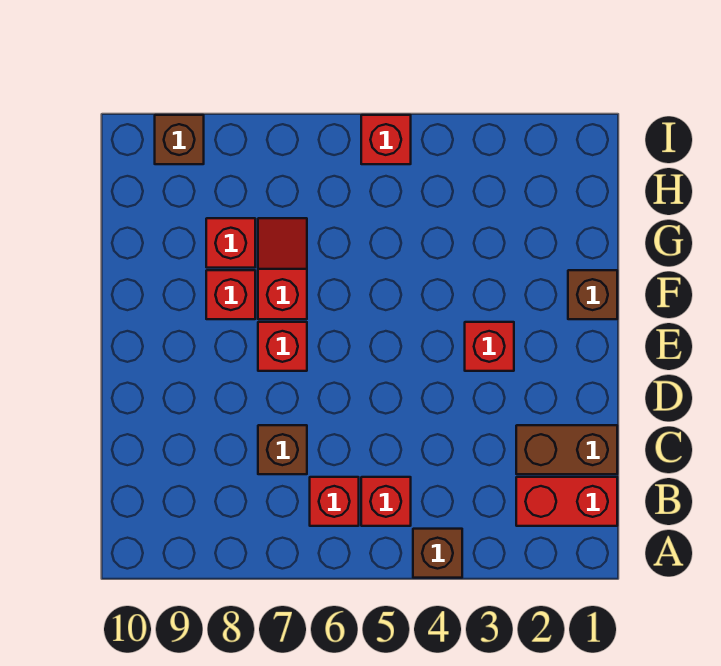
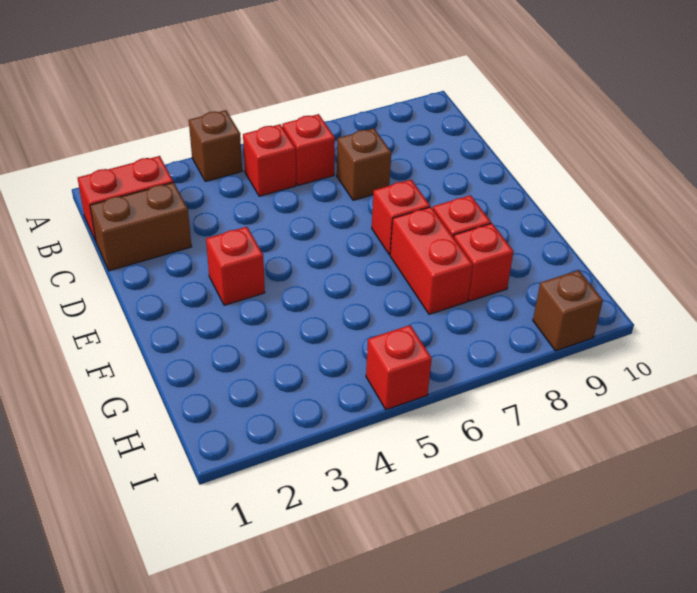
brown brick F1 level 1 -> none
red slope F7:G7 level 1 top F -> red brick F7:G7 level 1

